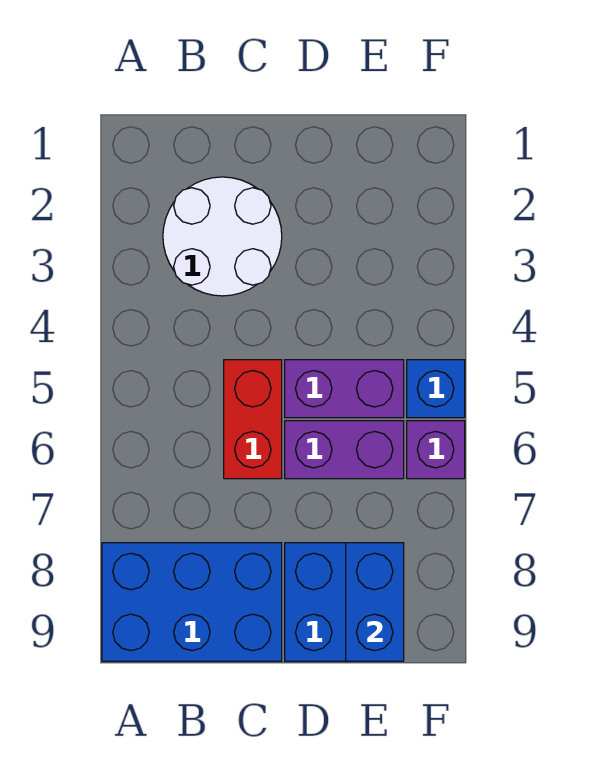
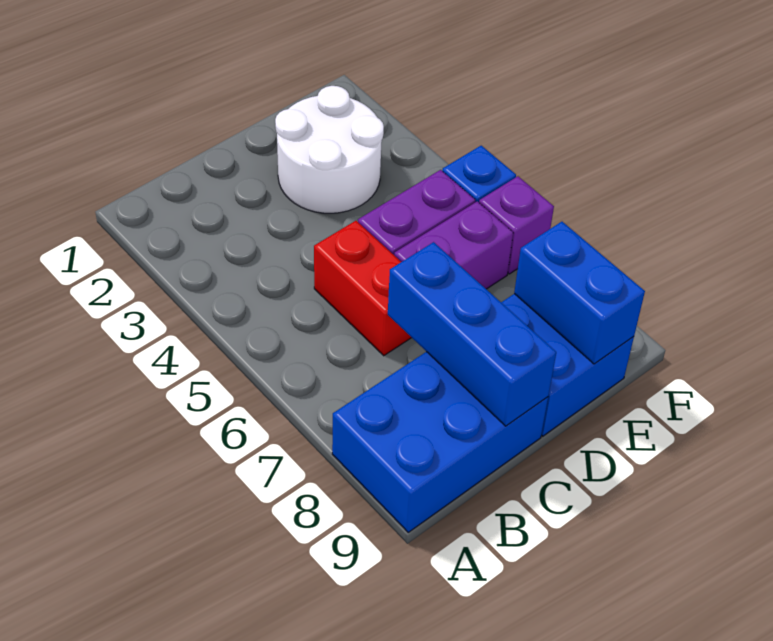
white round brick B2:C3 level 1 -> white round brick D2:E3 level 1
none -> blue brick C7:C9 level 2

